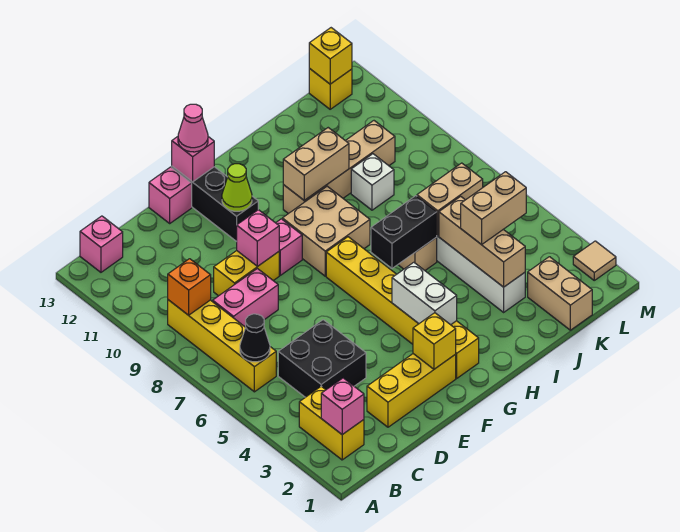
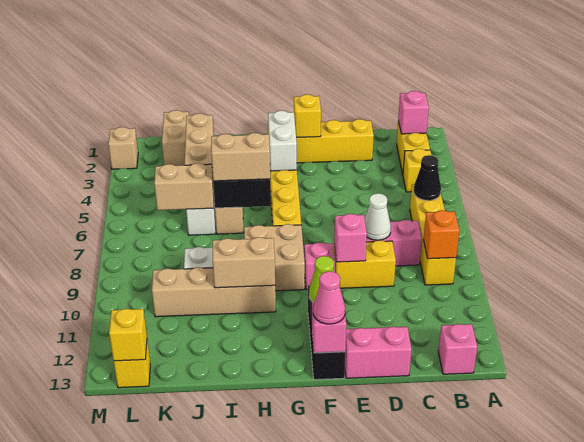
none -> yellow brick B4 level 1
black brick C4:D5 level 1 -> none
none -> white cone D8 level 2
pink brick E13 level 1 -> pink brick D13:E13 level 1
tan brick J4:K4 level 3 -> tan brick H6:I6 level 3
tan tile M2 level 1 -> tan brick M2 level 1

